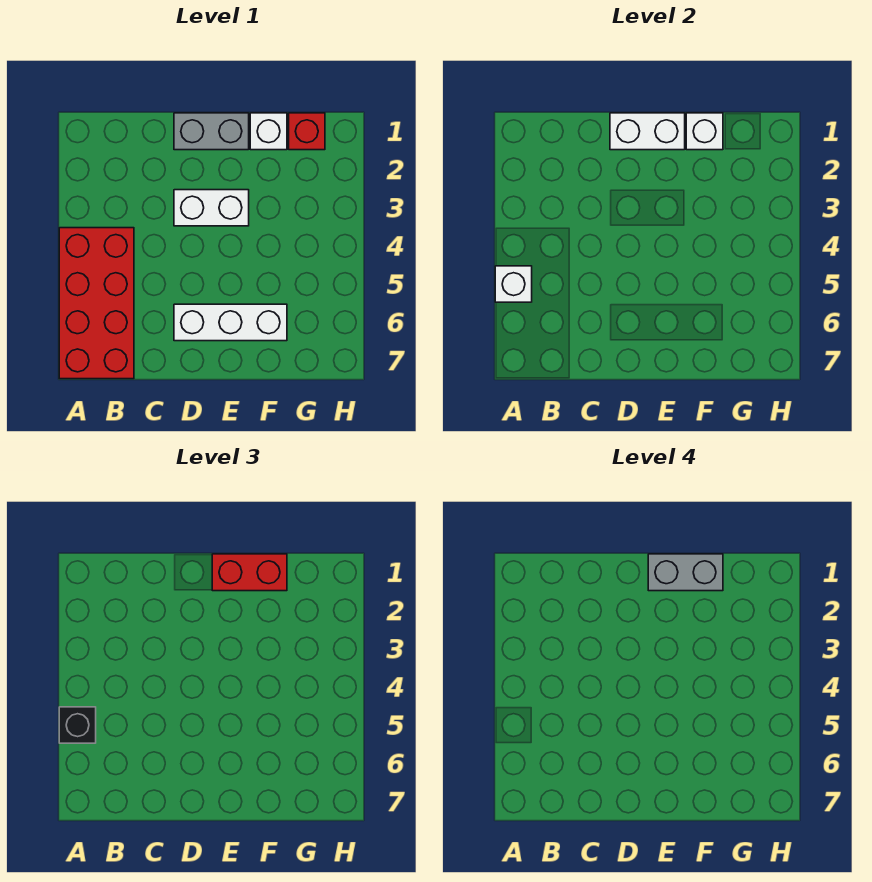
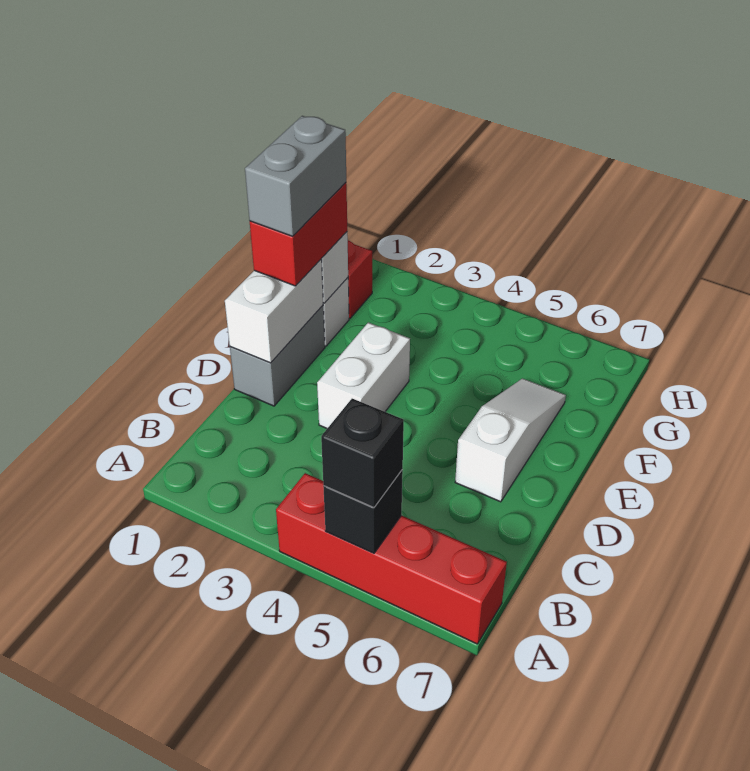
red brick A4:B7 level 1 -> red brick A4:A7 level 1
white brick A5 level 2 -> black brick A5 level 2
white brick D6:F6 level 1 -> white slope D6:F6 level 1 top D

